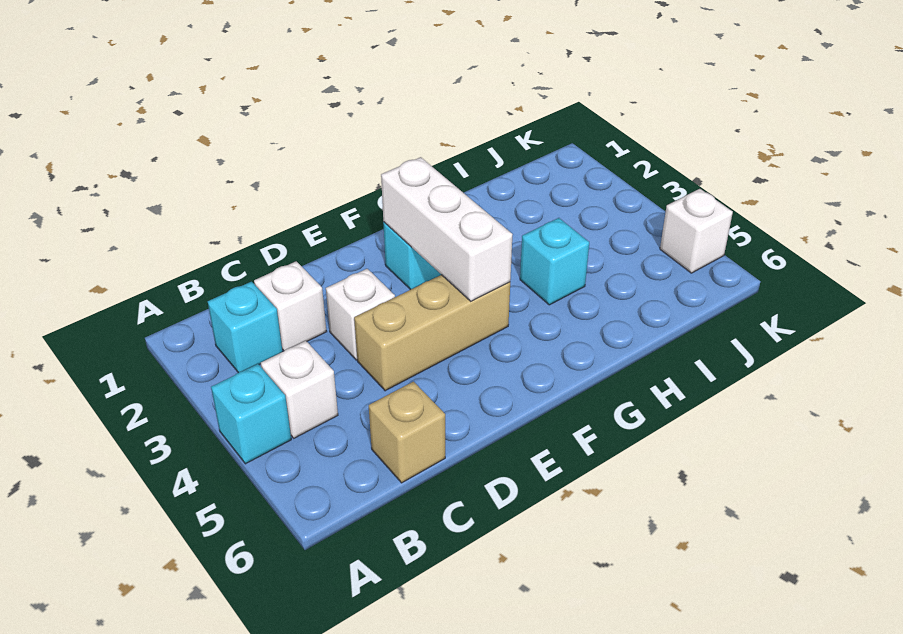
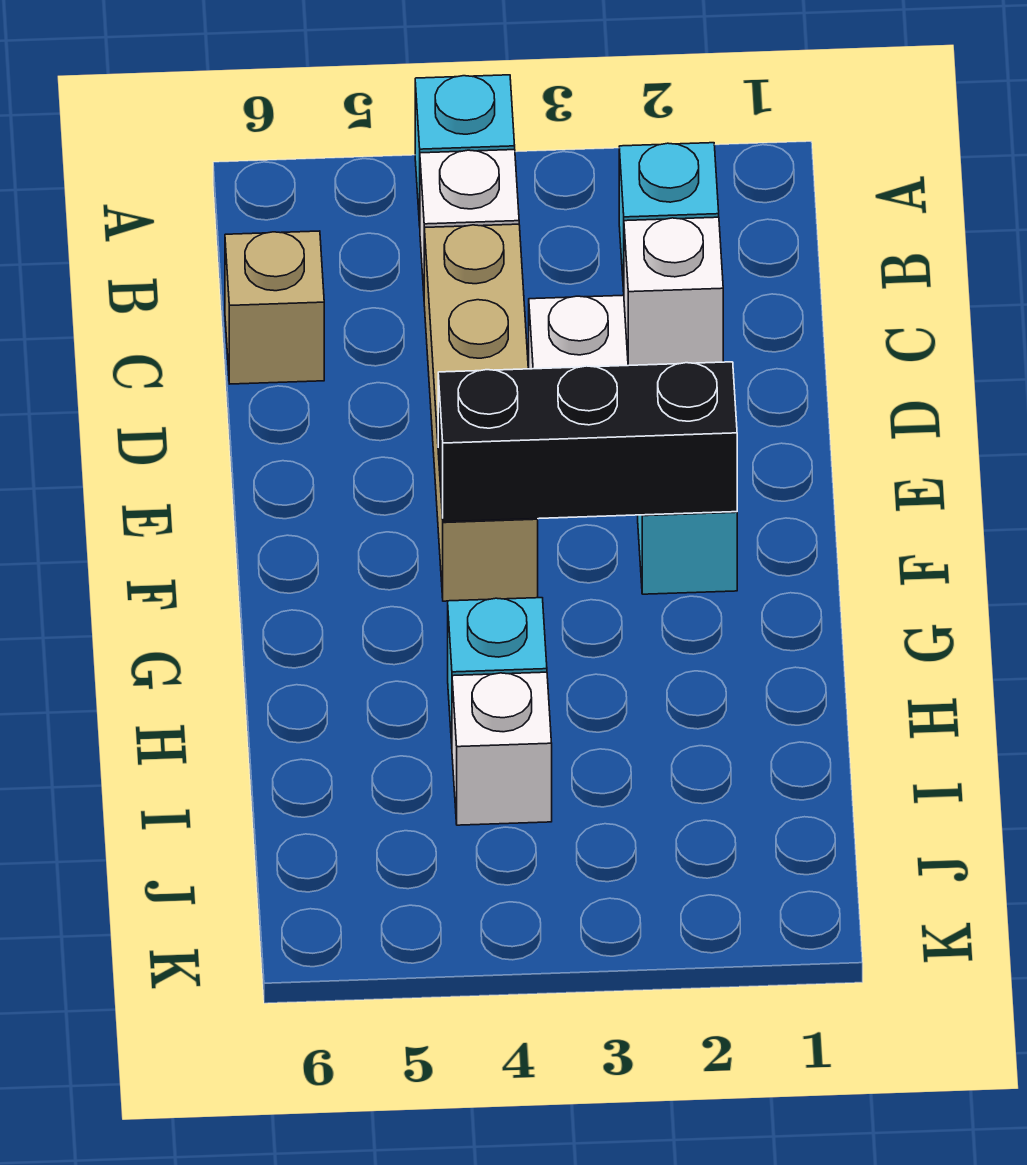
tan brick D4:F4 level 1 -> tan brick C4:F4 level 1
white brick F2:F4 level 2 -> black brick F2:F4 level 2
white brick K5 level 1 -> white brick I4 level 1

